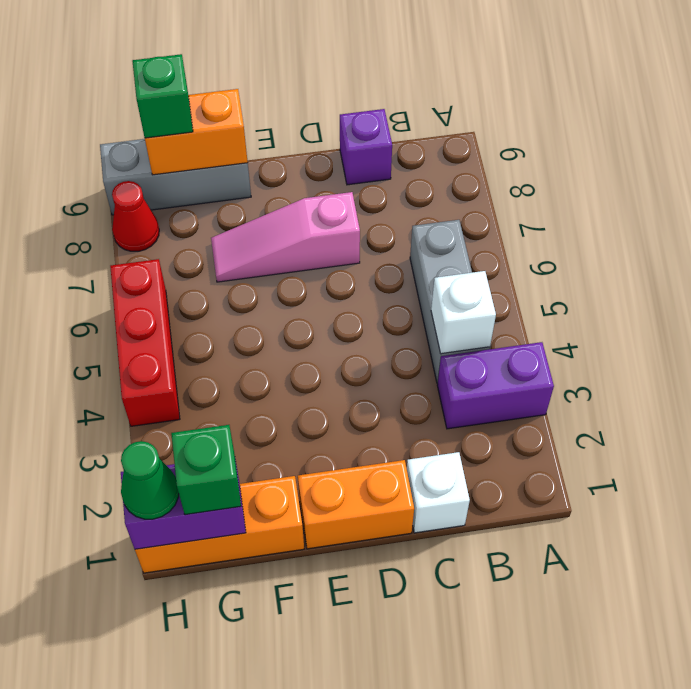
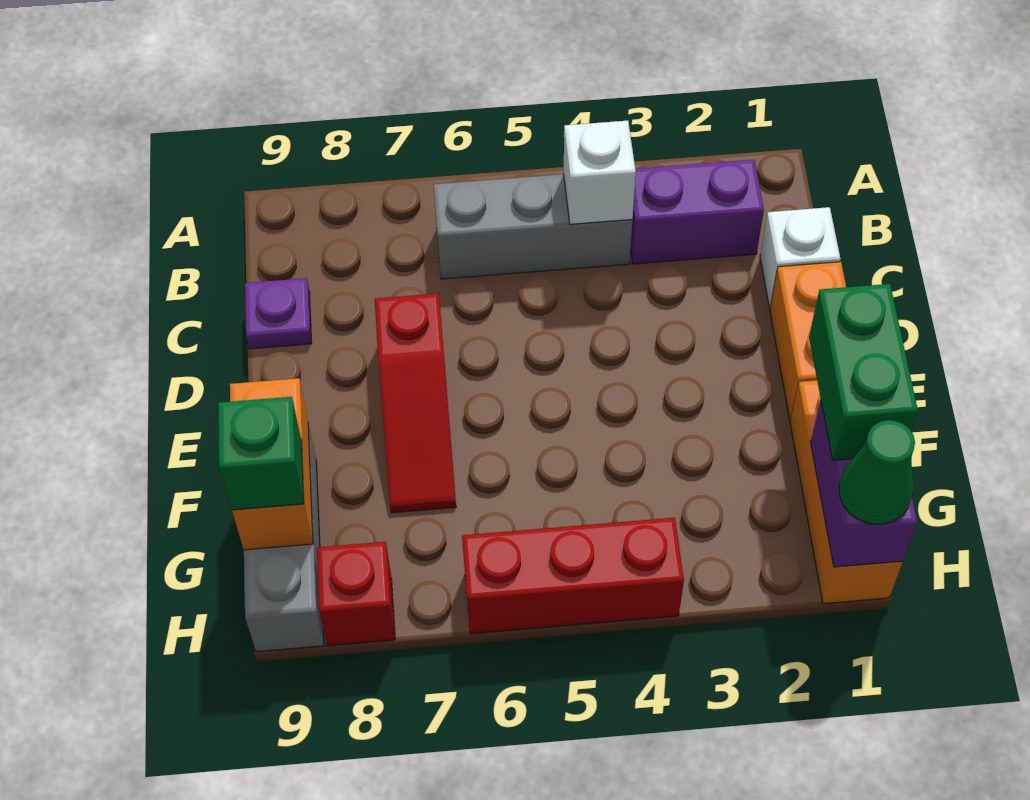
purple brick A3:B3 level 1 -> purple brick B2:B3 level 1
purple brick C9 level 1 -> purple plate C9 level 1
pink slope D7:F7 level 1 top D -> red slope D7:F7 level 1 top D
green brick G1 level 3 -> green brick F1:G1 level 3
red cone H8 level 1 -> red brick H8 level 1

